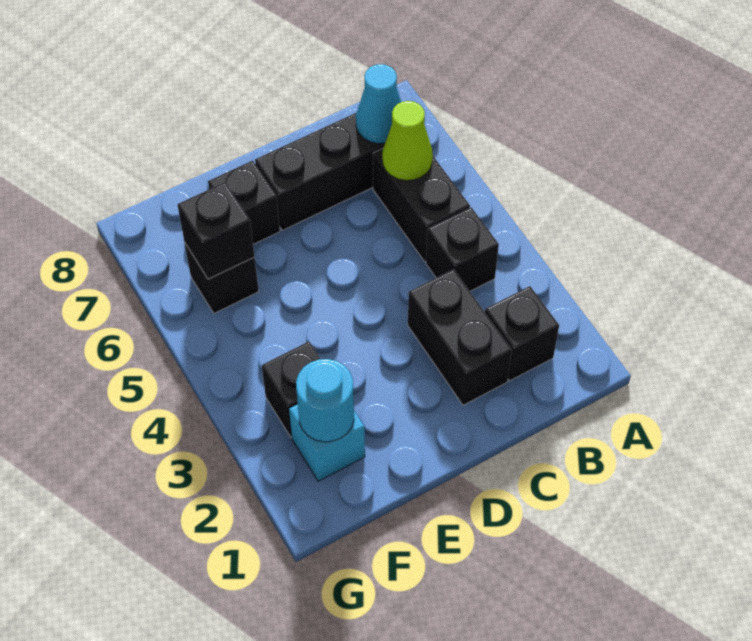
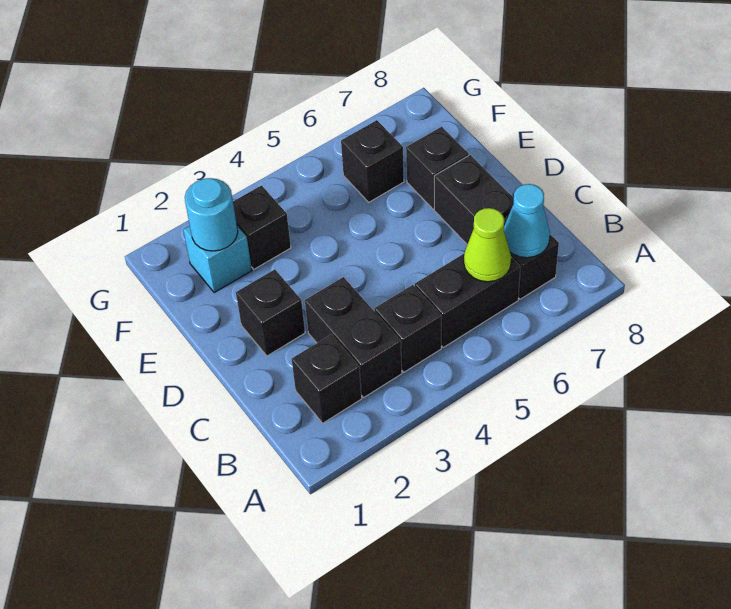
black brick C2:C3 level 1 -> black brick B3:C3 level 1
black brick F6 level 2 -> black brick D2 level 1

